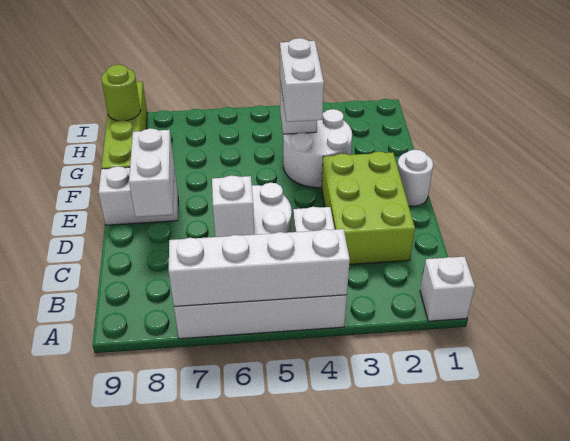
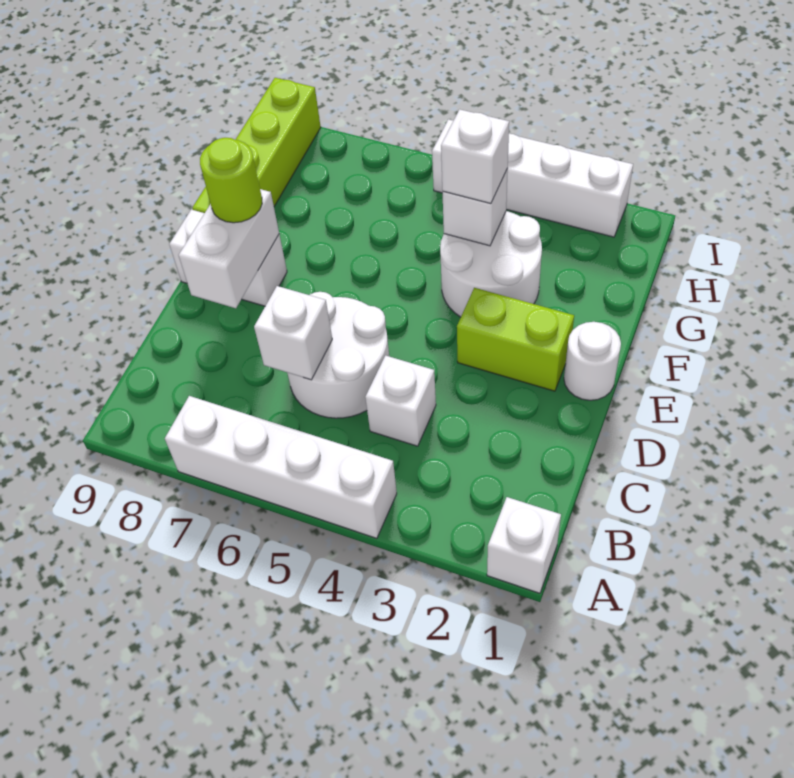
white brick A4:A7 level 2 -> white brick I2:I5 level 1
lime brick C2:E3 level 1 -> lime brick E2:E3 level 1
white brick F4:G4 level 3 -> white brick G4 level 3
lime round brick H9 level 2 -> lime round brick E8 level 3

